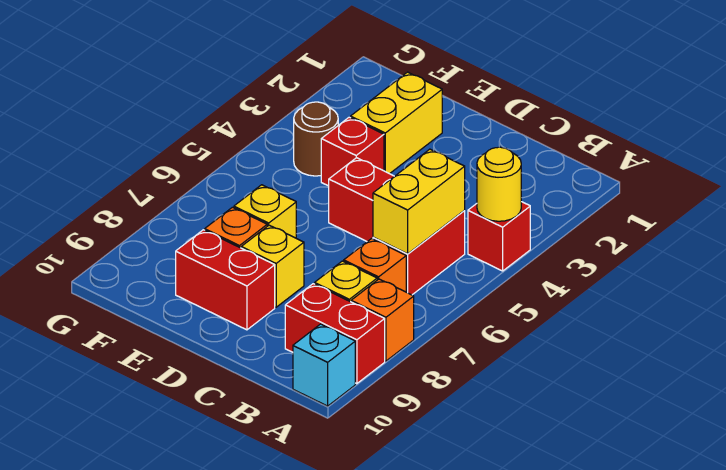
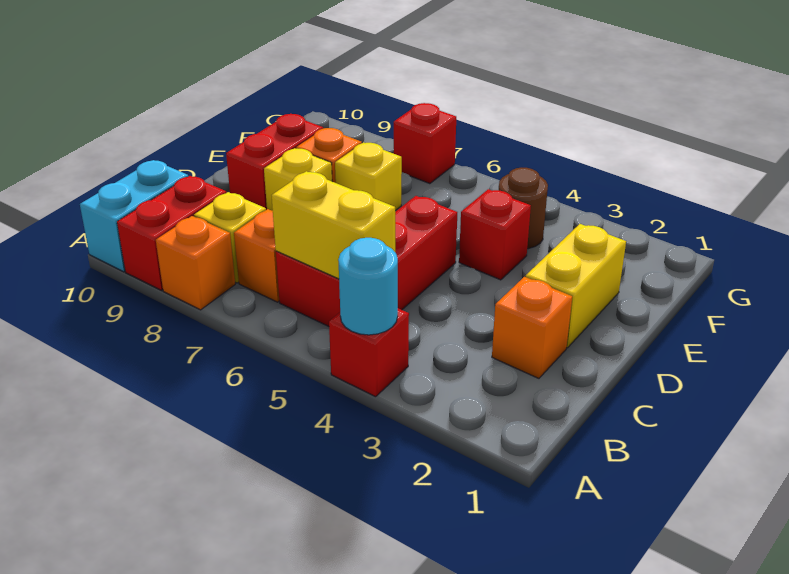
yellow round brick A4 level 2 -> cyan round brick A4 level 2
cyan brick A10 level 1 -> cyan brick A10:B10 level 1
none -> orange brick C2 level 1
yellow brick E2:E3 level 1 -> yellow brick D2:E2 level 1
none -> red brick G7 level 1

